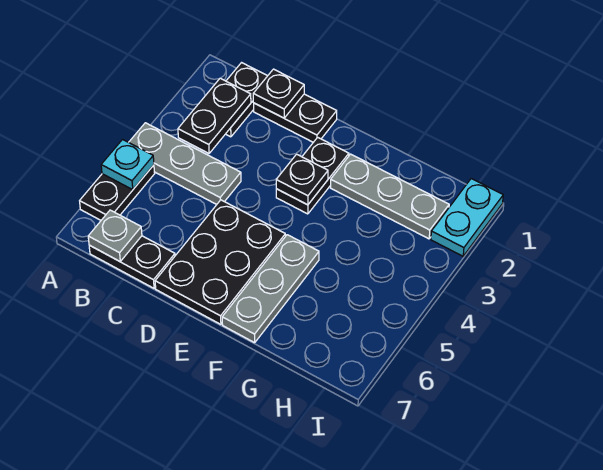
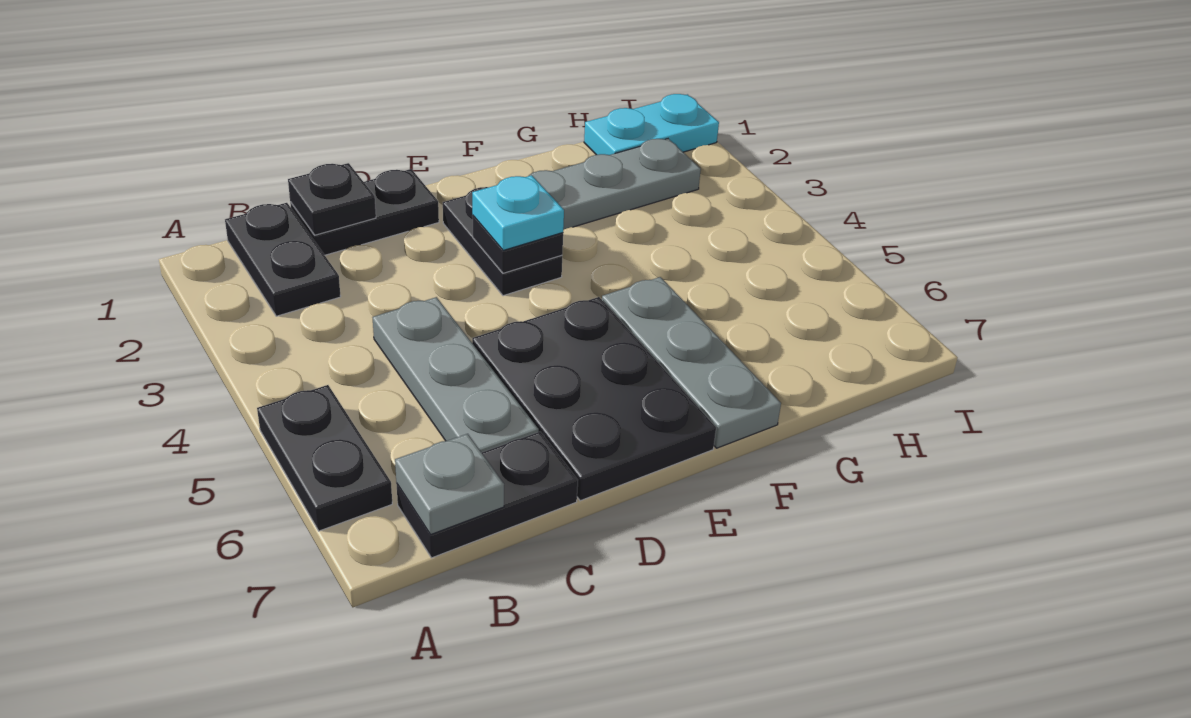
grey plate A4:C4 level 1 -> grey plate C4:C6 level 1
cyan plate A5 level 2 -> cyan plate E3 level 3
black plate B2:B3 level 2 -> none
cyan plate I1:I2 level 1 -> cyan plate H1:I1 level 1

